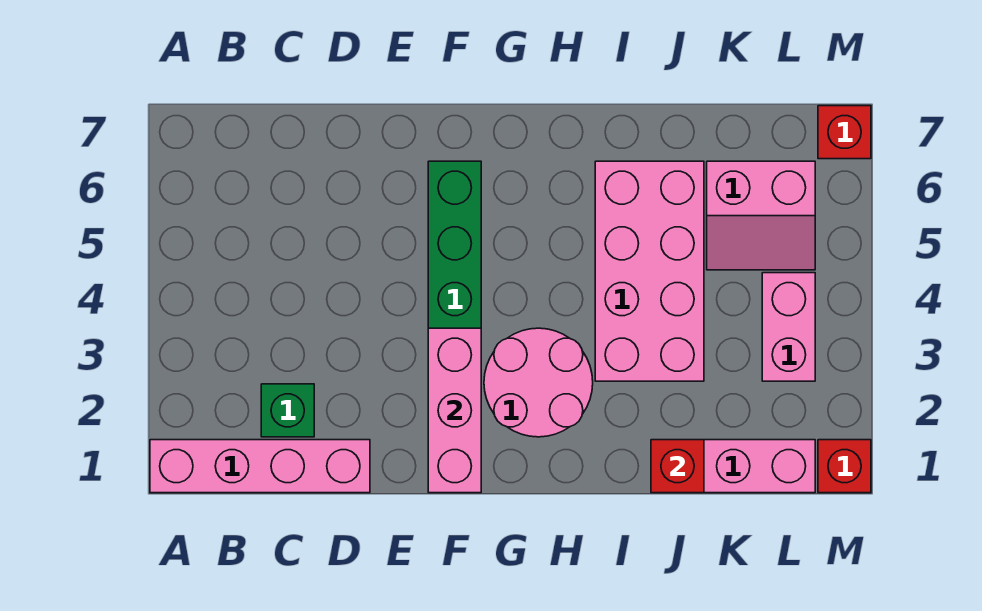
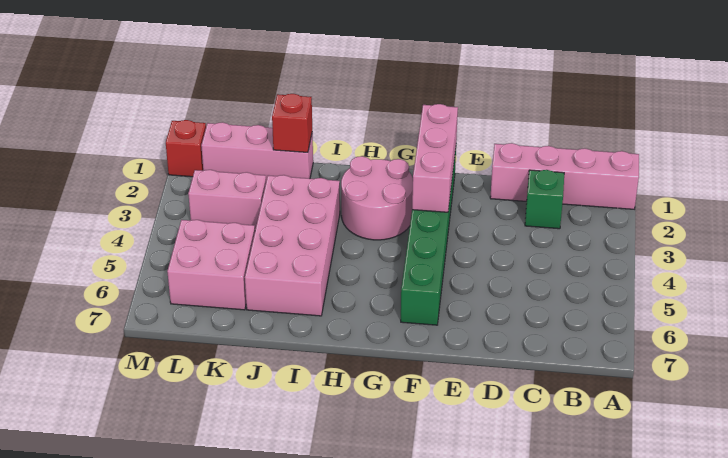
pink slope K5:L6 level 1 top 6 -> pink brick K5:L6 level 1
pink brick L3:L4 level 1 -> pink brick K3:L3 level 1
red brick M7 level 1 -> none

